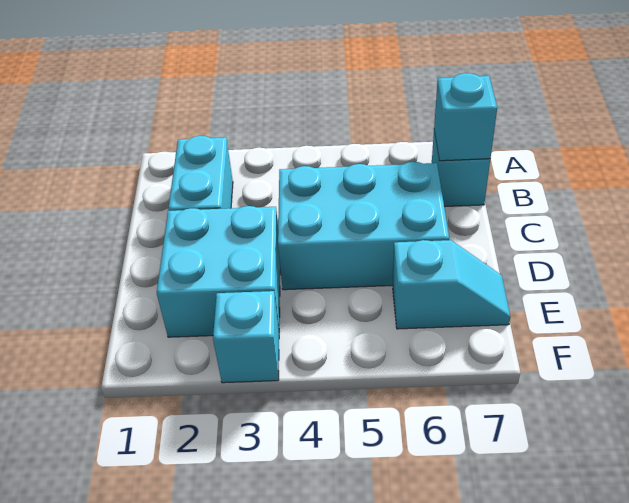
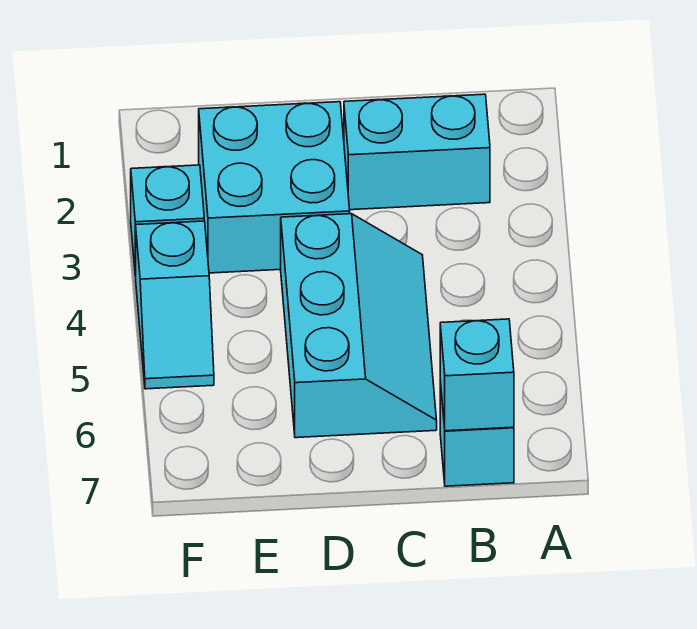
cyan brick C4:D6 level 1 -> cyan slope C4:D6 level 1 top D
cyan slope E6:E7 level 1 top 6 -> cyan slope F4:F5 level 1 top 4

